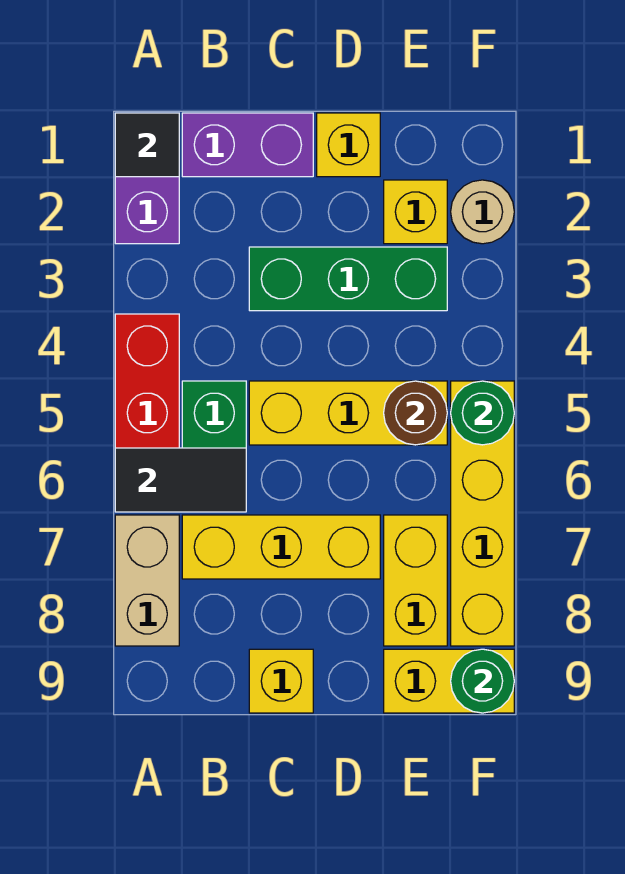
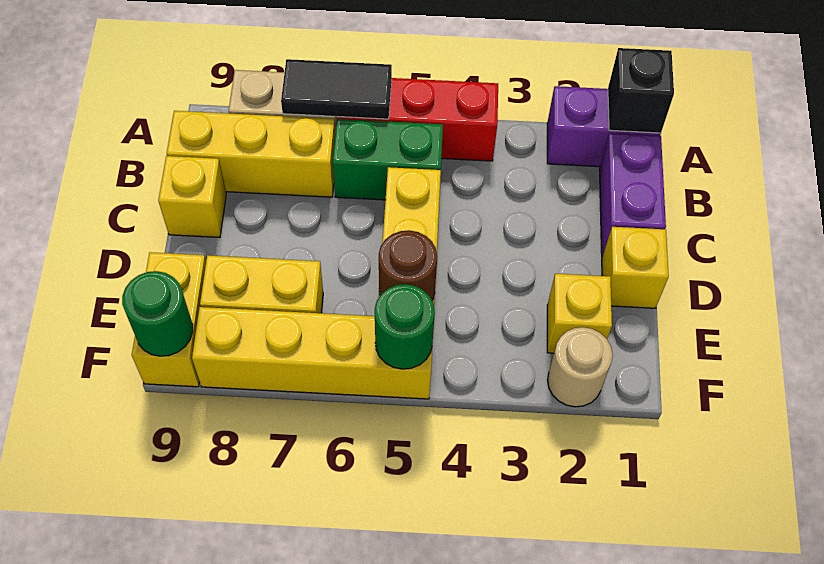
black tile A1 level 2 -> black brick A1 level 2
black tile A6:B6 level 2 -> black tile A6:A7 level 2
yellow brick B7:D7 level 1 -> yellow brick B7:B9 level 1
green brick C3:E3 level 1 -> none

